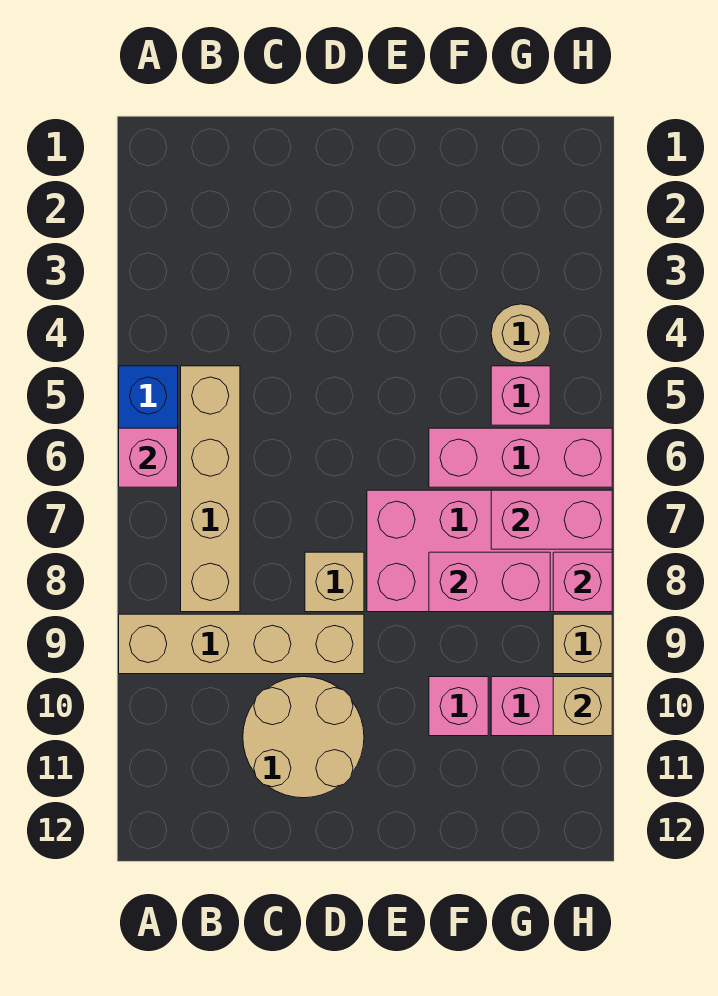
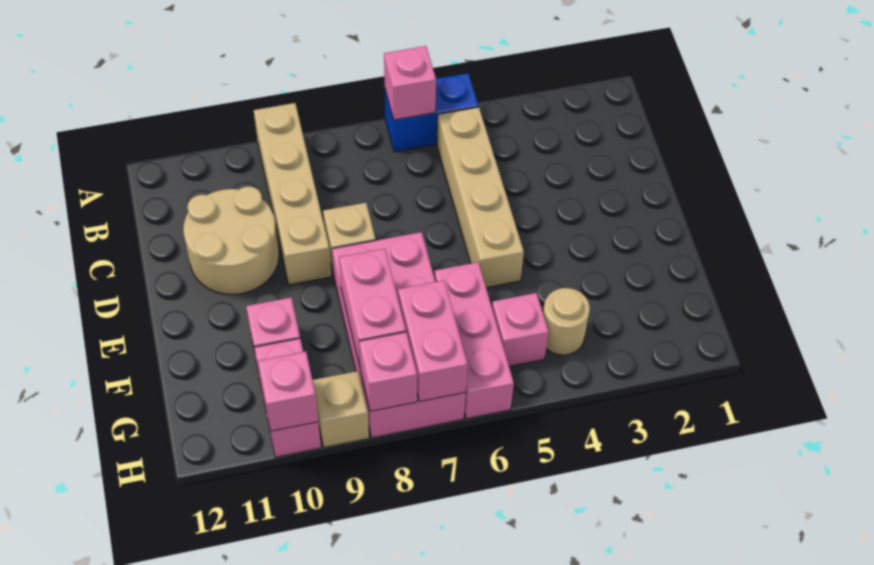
tan brick B5:B8 level 1 -> tan brick B5:E5 level 1
tan brick H10 level 2 -> pink brick H10 level 2

